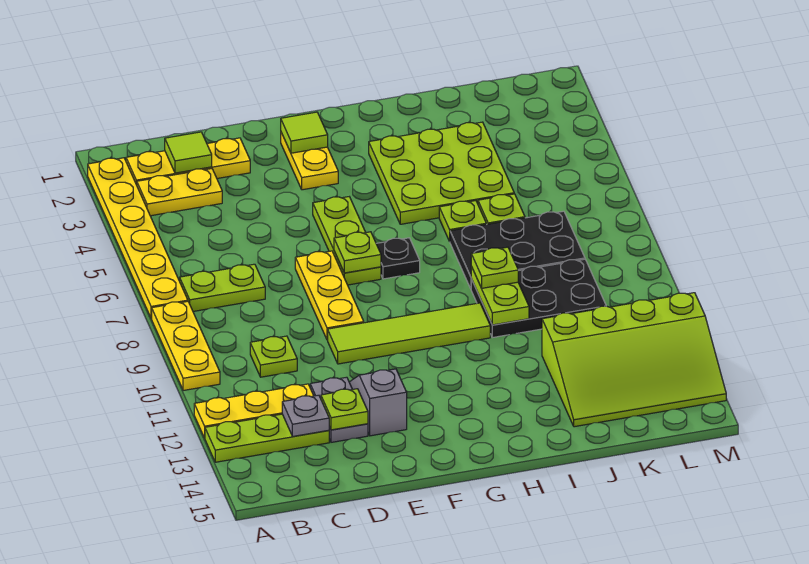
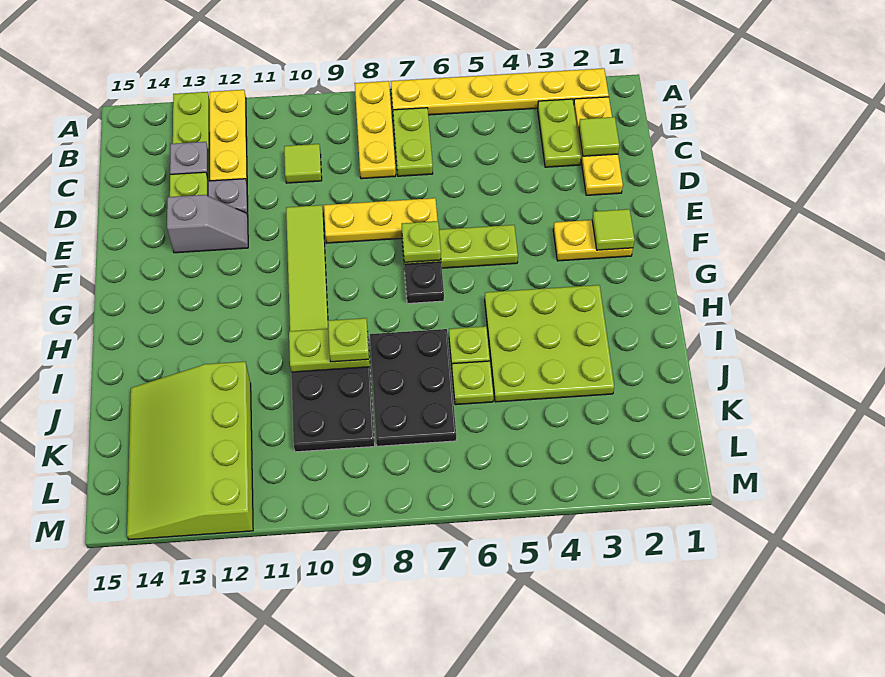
yellow plate A8:A10 level 1 -> yellow plate A8:C8 level 1
yellow plate B3:C3 level 1 -> lime plate B3:C3 level 1
lime plate C10 level 1 -> lime tile C10 level 1

